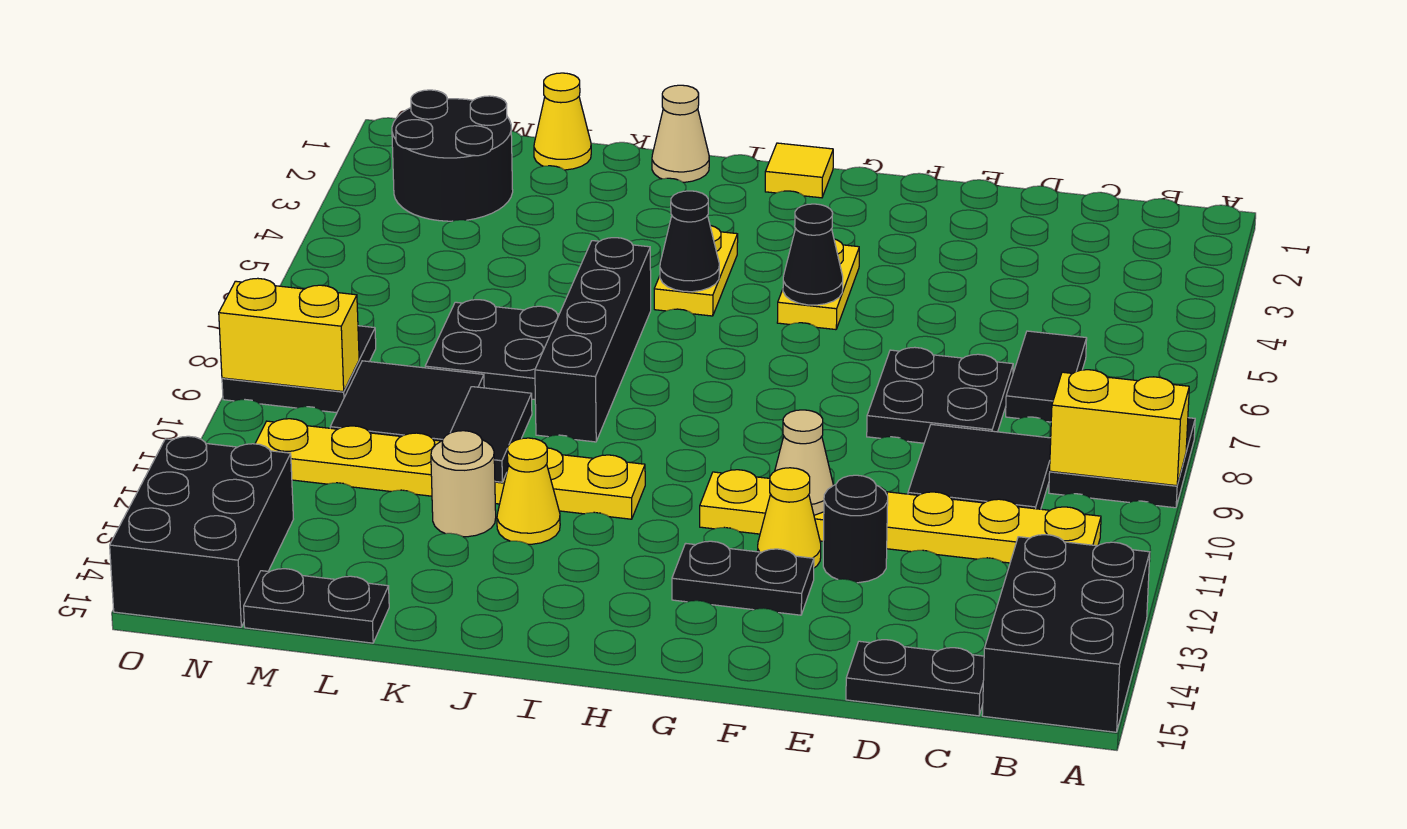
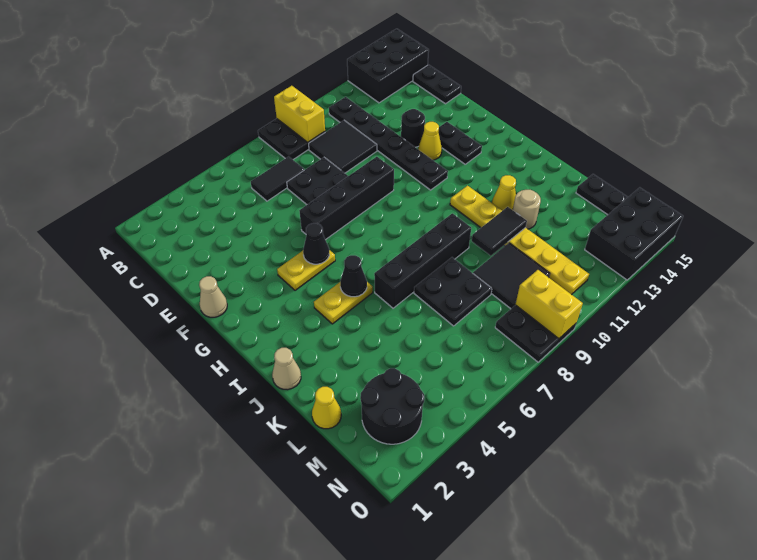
yellow plate B11:G11 level 1 -> black plate B11:G11 level 1
none -> black brick F6:F9 level 1
tan cone F11 level 2 -> tan cone F1 level 1
yellow tile H1 level 1 -> none

